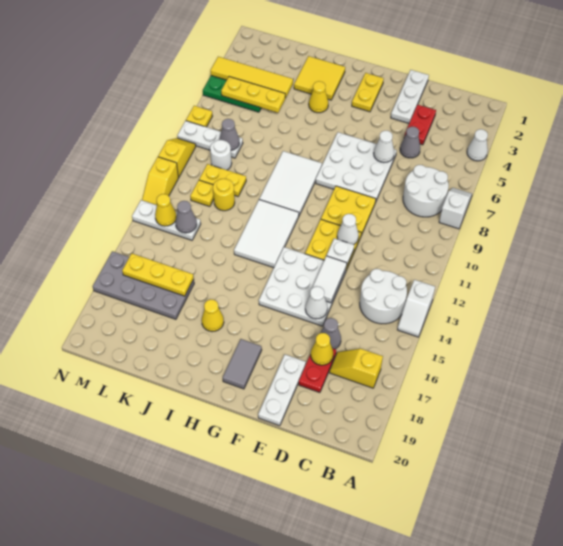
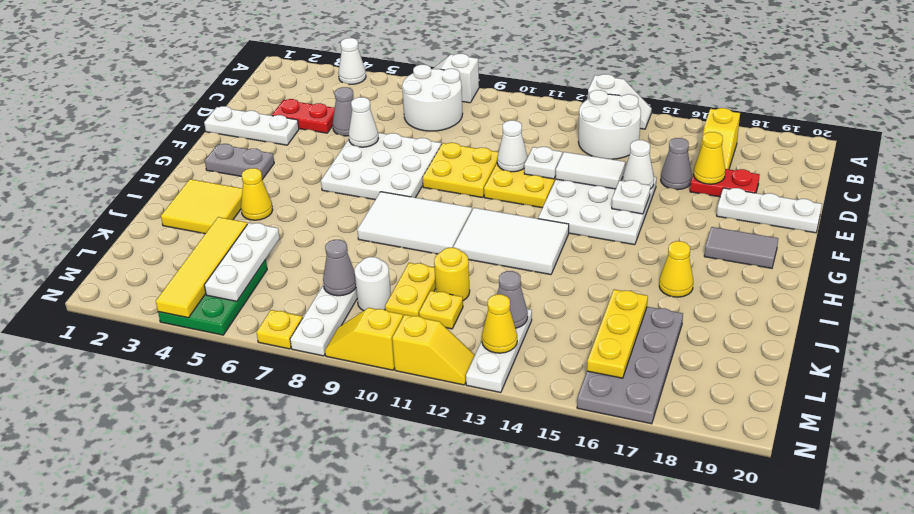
none -> white plate F15 level 2
yellow plate G2:G3 level 1 -> grey plate G2:G3 level 1
yellow plate K5:M5 level 2 -> white plate K5:M5 level 2

